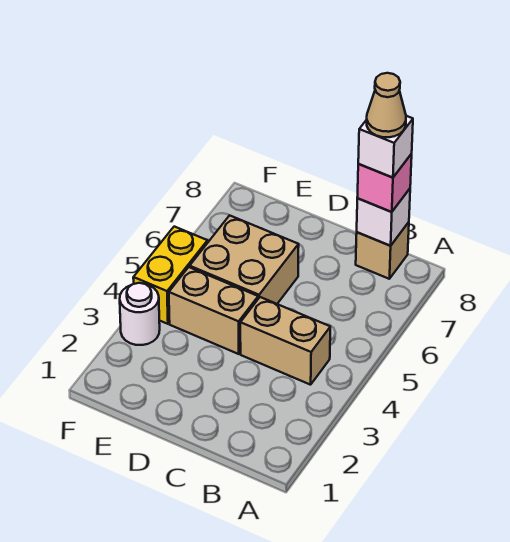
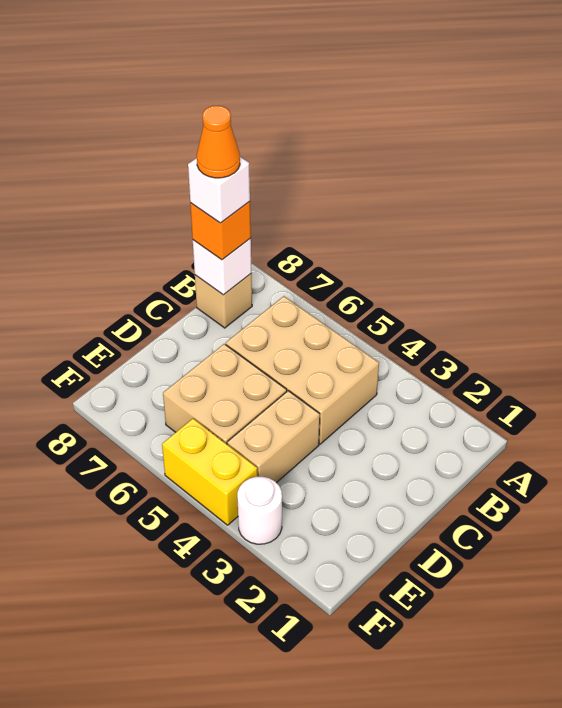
tan brick B4:C4 level 1 -> tan brick B4:C6 level 1
pink brick B8 level 3 -> orange brick B8 level 3
tan cone B8 level 5 -> orange cone B8 level 5

